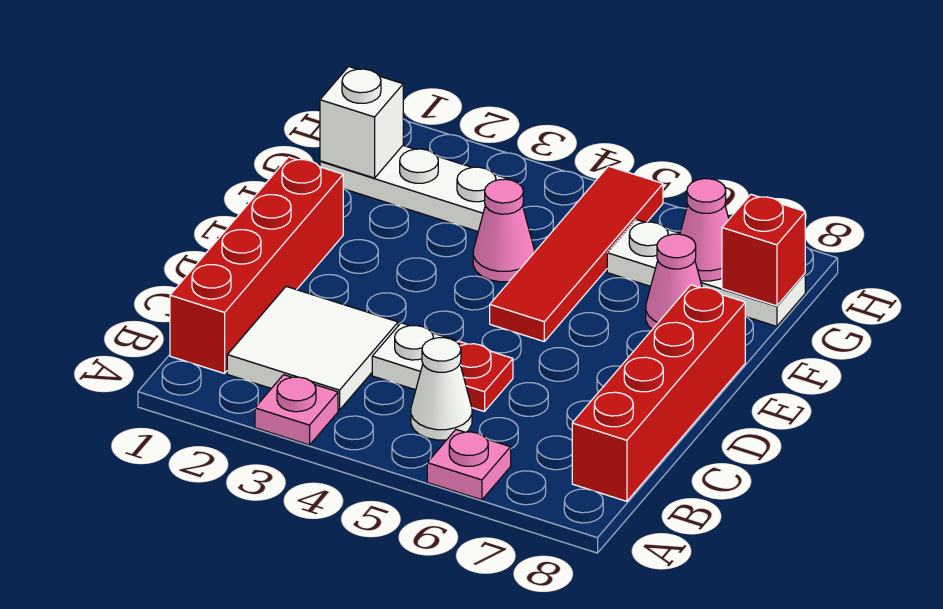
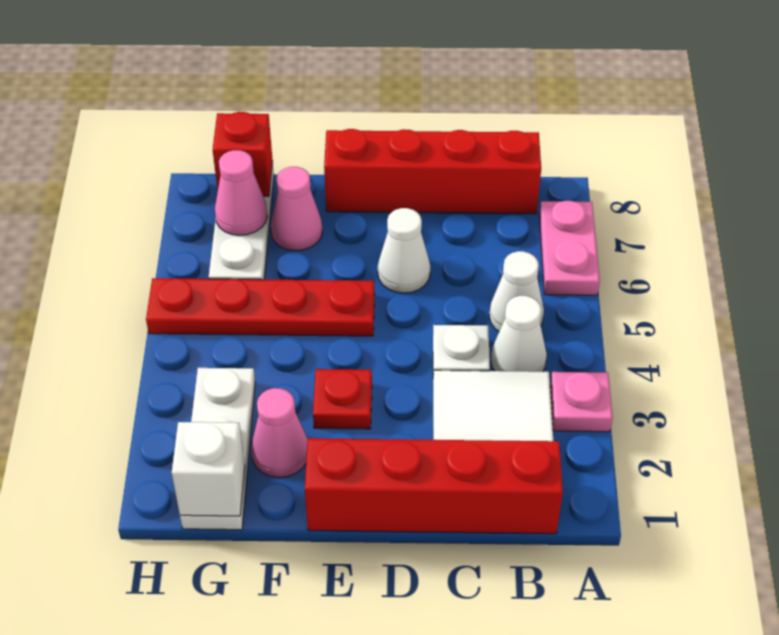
pink plate A6 level 1 -> pink plate A6:A7 level 1
none -> white cone B4 level 1
red plate C5 level 1 -> red plate E3 level 1
none -> white cone D6 level 1
red tile E5:H5 level 1 -> red plate E5:H5 level 1
pink cone F4 level 1 -> pink cone F2 level 1

